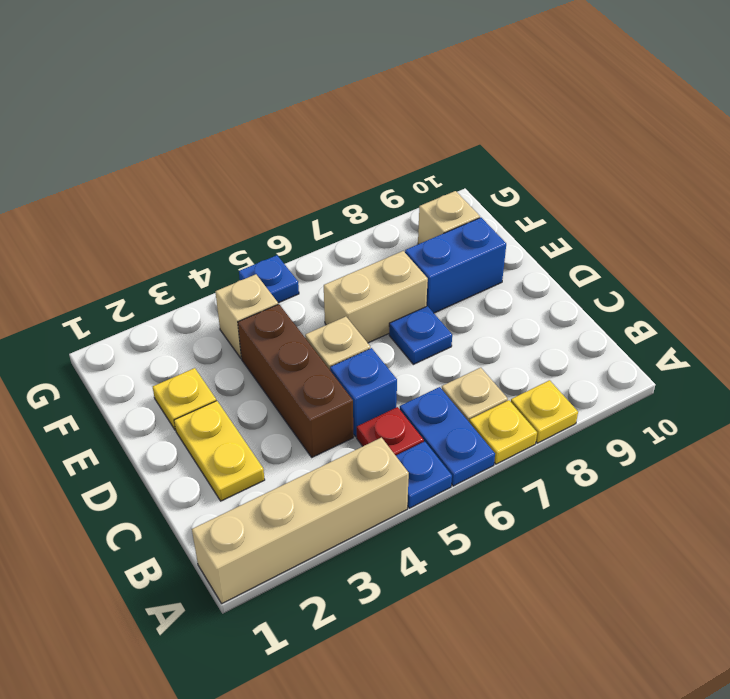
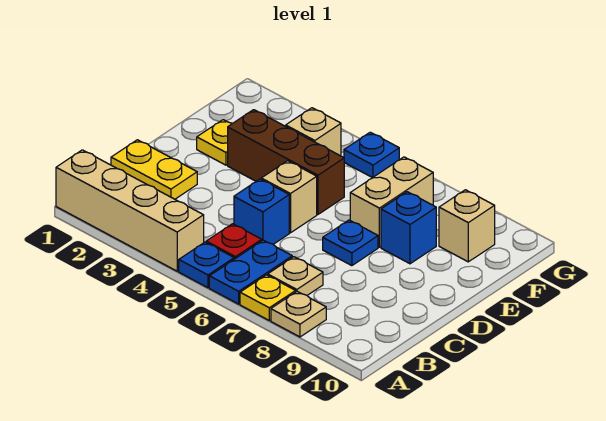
yellow plate A8 level 1 -> tan plate A8 level 1
yellow plate C2:D2 level 1 -> yellow plate C1:C2 level 1
brown brick C4:E4 level 1 -> brown brick E3:E5 level 1
tan brick E6:E7 level 1 -> tan brick E7:F7 level 1
blue brick E8:E9 level 1 -> blue brick E8 level 1

